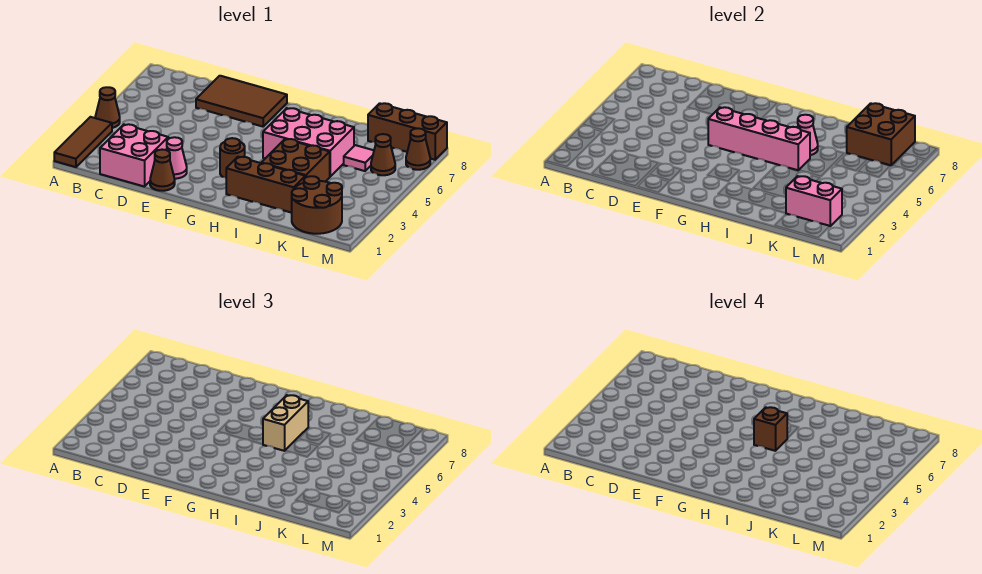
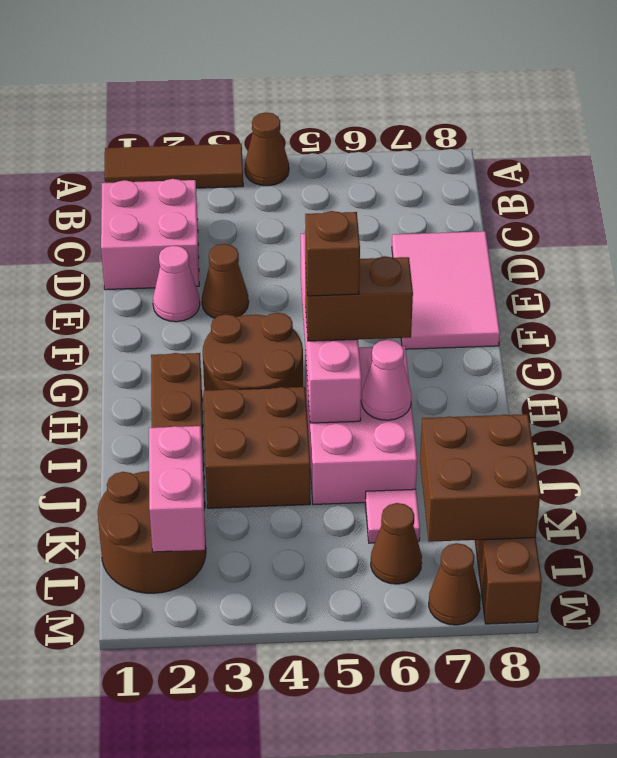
brown tile D7:F8 level 1 -> pink tile D7:F8 level 1
brown cone E1 level 1 -> brown cone E3 level 1
brown round brick G3 level 1 -> brown round brick G3:H4 level 1
tan brick H5:H6 level 3 -> brown brick H5:H6 level 3

